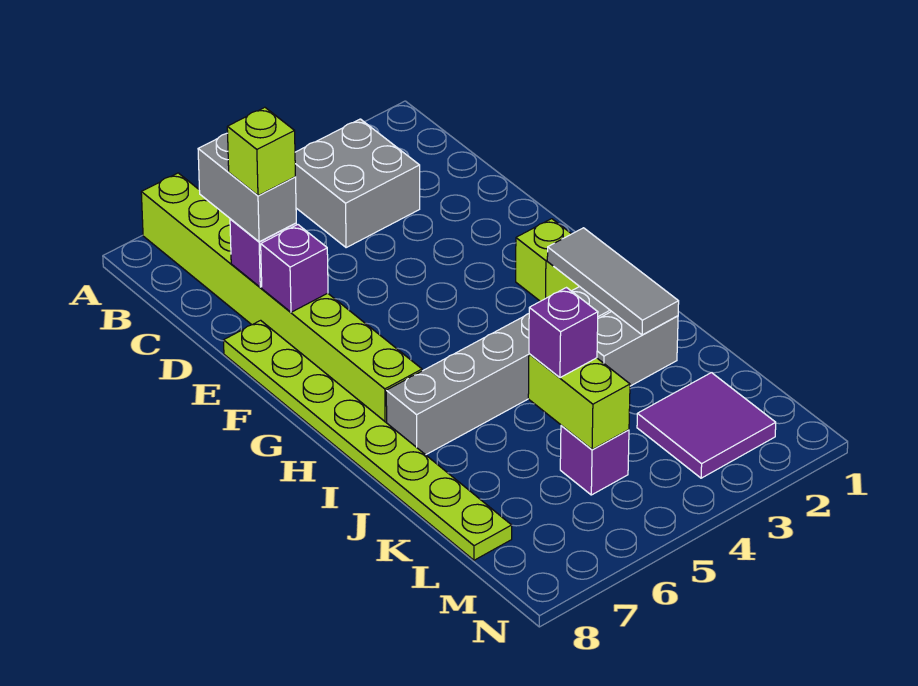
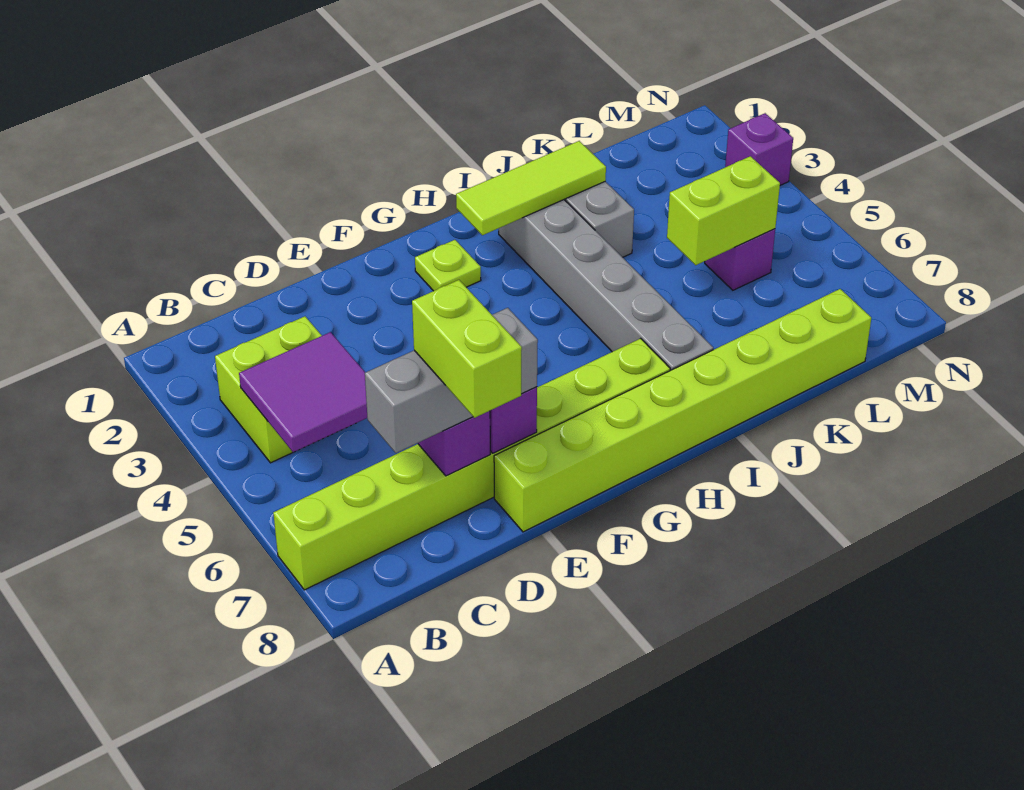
grey brick B3:C4 level 1 -> lime brick B3:C4 level 1
grey brick C7:D7 level 3 -> grey brick C7:E7 level 3
lime brick D7 level 4 -> lime brick D7:D8 level 4
lime plate E8:L8 level 1 -> lime brick E8:L8 level 1
lime brick G2 level 1 -> lime plate G2 level 1
grey tile H2:J2 level 2 -> lime tile H2:J2 level 2
purple brick K5 level 3 -> purple brick N3 level 1
purple tile L2:M3 level 1 -> purple tile B4:C5 level 2

